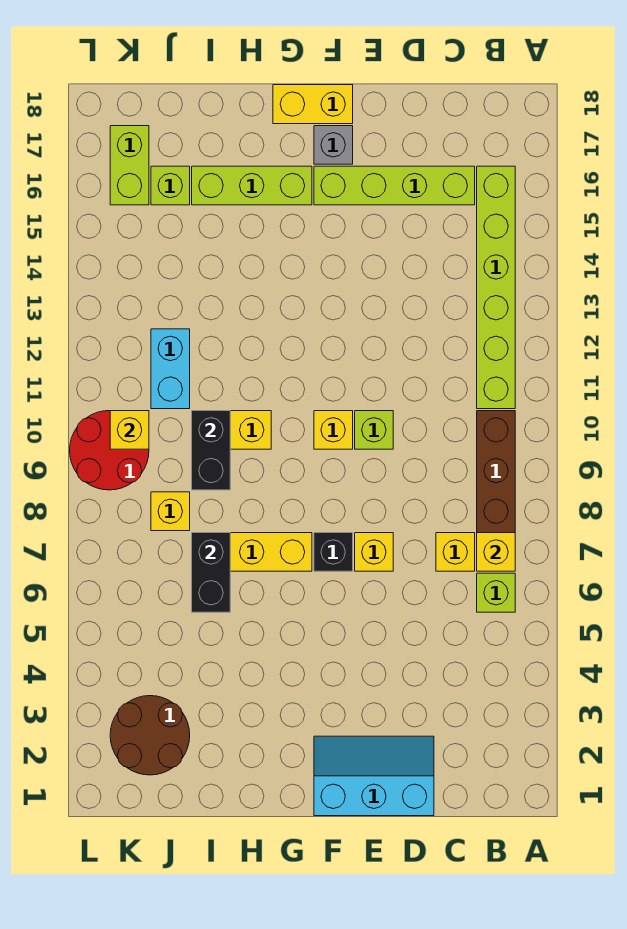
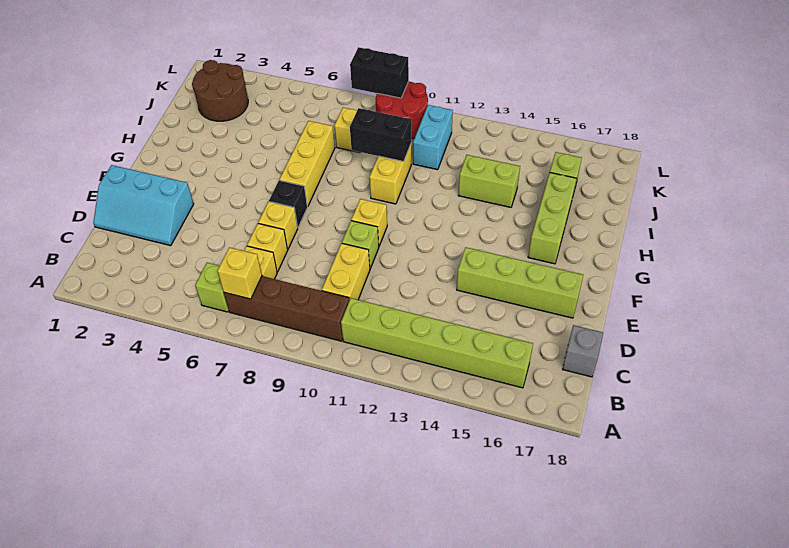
lime brick C16:F16 level 1 -> lime brick E14:E17 level 1
cyan slope D1:F2 level 1 top 1 -> cyan slope D1:E3 level 1 top E
grey brick F17 level 1 -> grey brick C18 level 1
yellow brick F18:G18 level 1 -> yellow brick C10:D10 level 1
black brick I6:I7 level 2 -> black brick L8:L9 level 2
cyan brick J11:J12 level 1 -> cyan brick J11:K11 level 1
yellow brick K10 level 2 -> yellow brick D7 level 1
lime brick K16:K17 level 1 -> lime brick I13:I14 level 1

